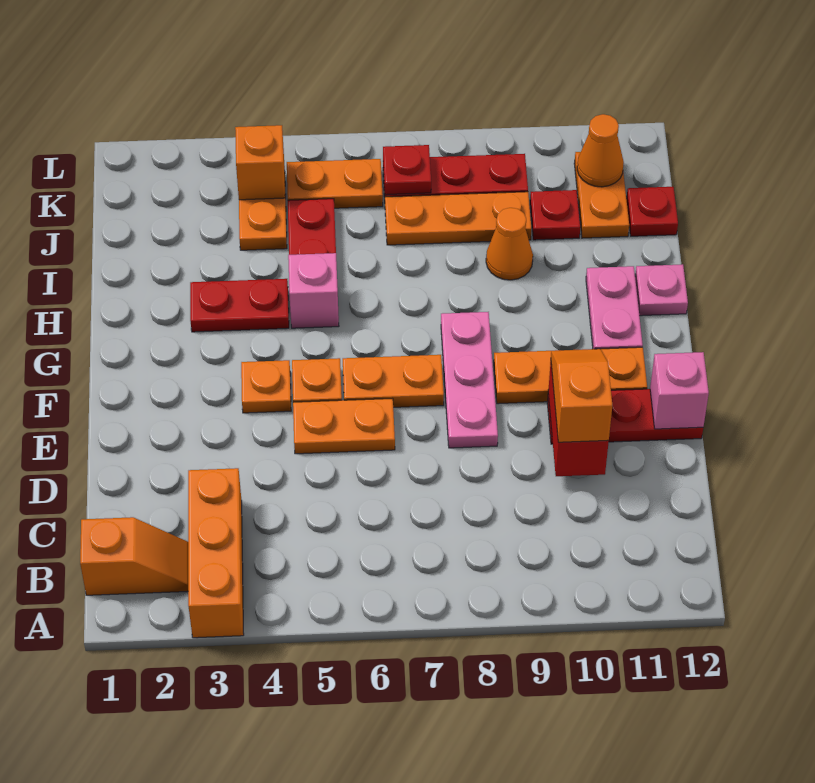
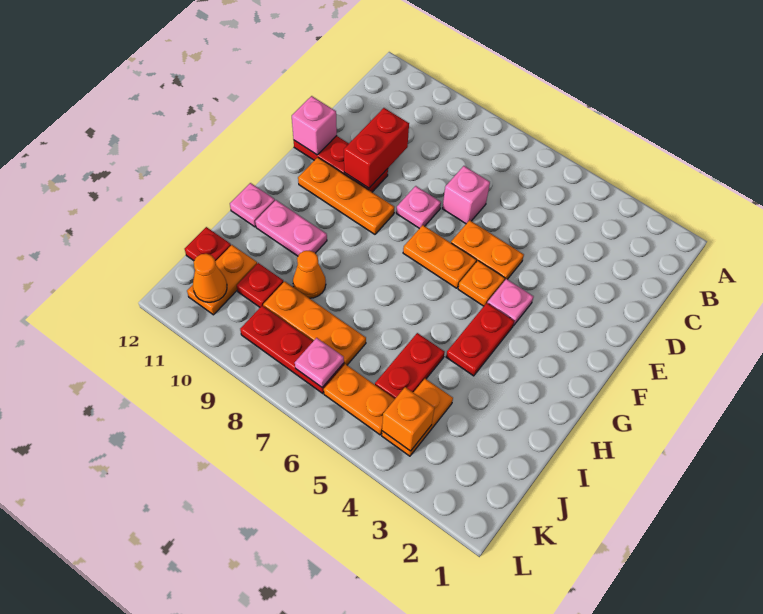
orange brick A3:C3 level 1 -> none
orange slope B1:B2 level 1 top 1 -> none
orange slope D10:E10 level 3 top D -> none
pink plate E8:G8 level 1 -> pink plate E8 level 1
orange plate F4 level 1 -> pink plate F4 level 1
pink plate G11:H11 level 1 -> pink plate H10:H11 level 1
red plate H3:H4 level 1 -> red plate G4:H4 level 1
pink brick H5 level 1 -> pink brick D7 level 1
red plate K7 level 2 -> pink plate K7 level 2

